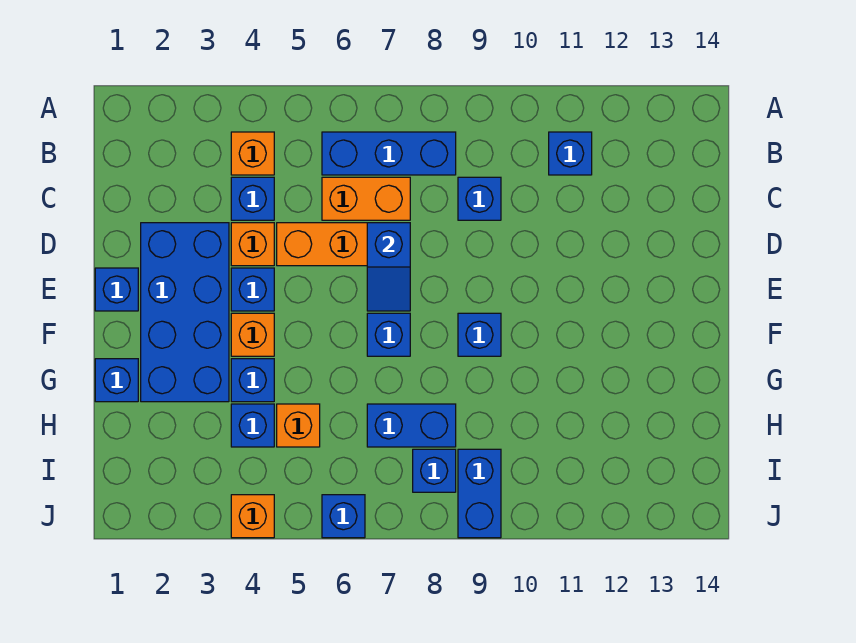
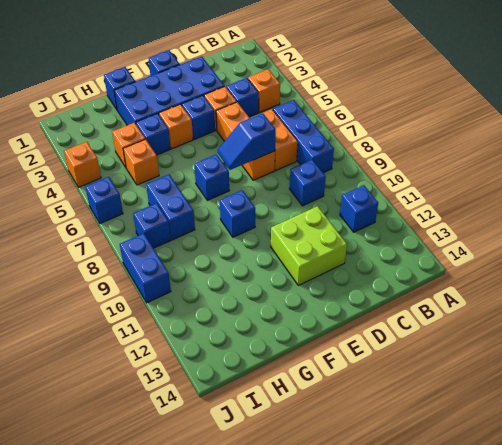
none -> lime brick D11:E12 level 1
blue brick H4 level 1 -> orange brick H4 level 1
blue brick I9:J9 level 1 -> blue brick J9:J10 level 1

